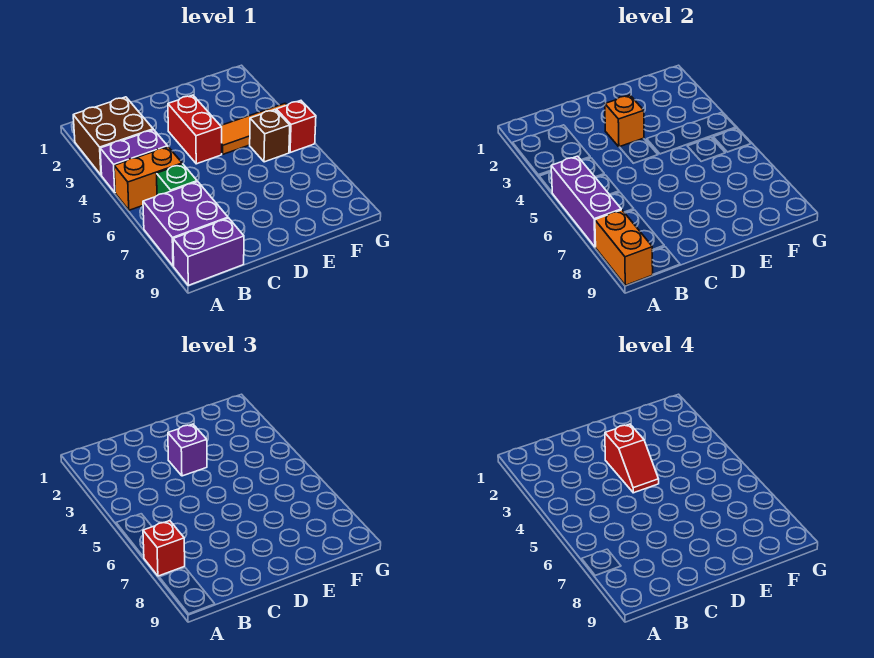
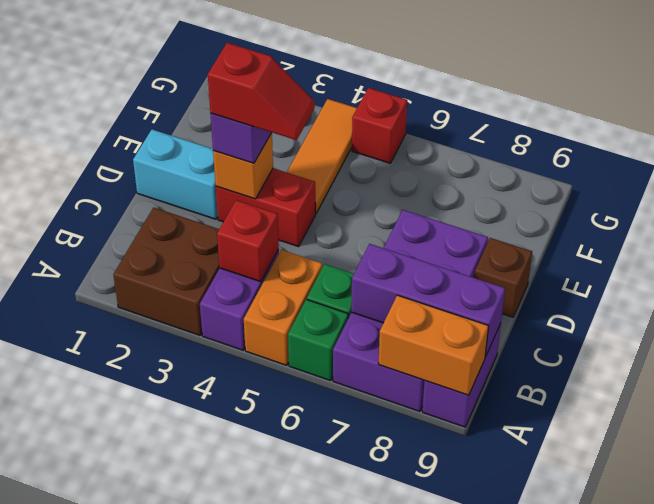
purple brick A5:A7 level 2 -> purple brick B7:B9 level 2
none -> green brick A6 level 1
purple brick A7:B8 level 1 -> purple brick A7:D8 level 1
red brick A7 level 3 -> red brick B4 level 2
none -> cyan brick D1:D2 level 1
brown brick F5 level 1 -> brown brick D9 level 1

